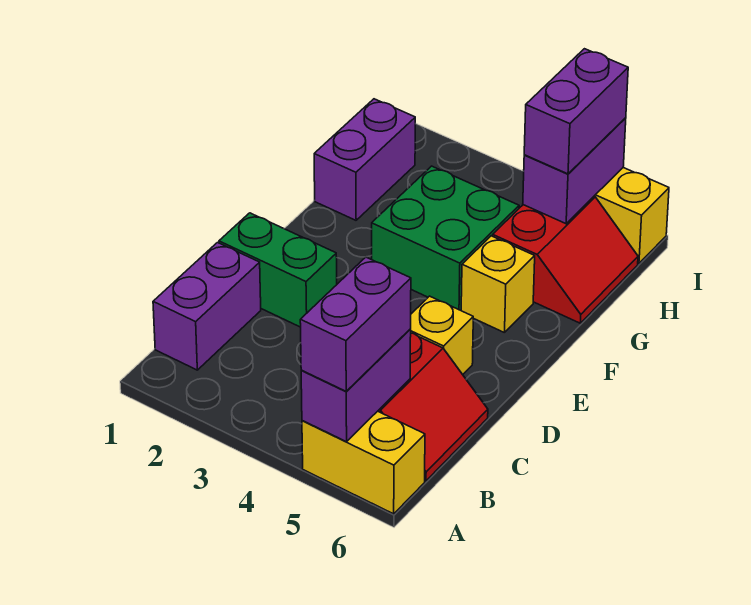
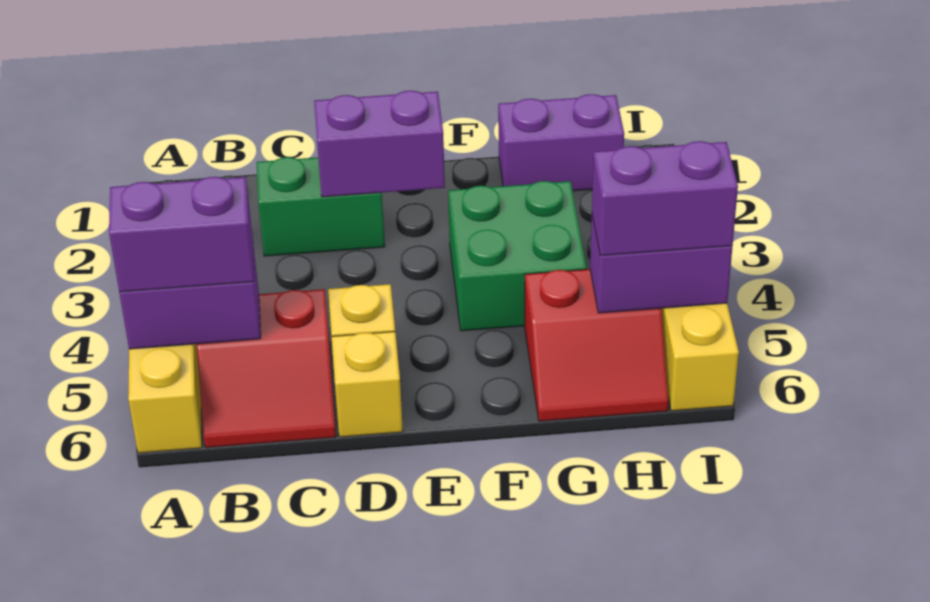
purple brick B1:C1 level 1 -> purple brick D2:E2 level 2
green brick D1:D2 level 1 -> green brick C2:D2 level 1
yellow brick F5 level 1 -> yellow brick D6 level 1

